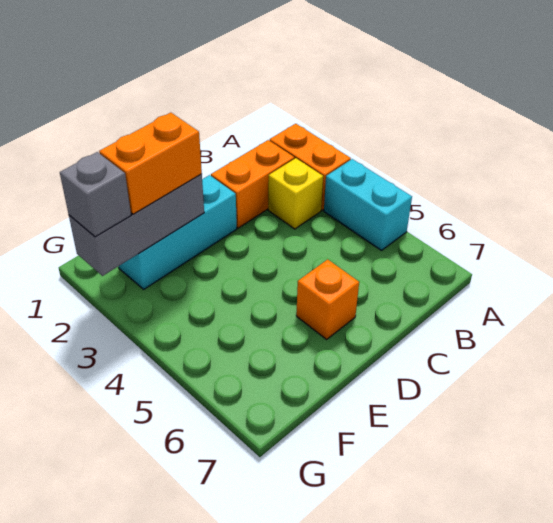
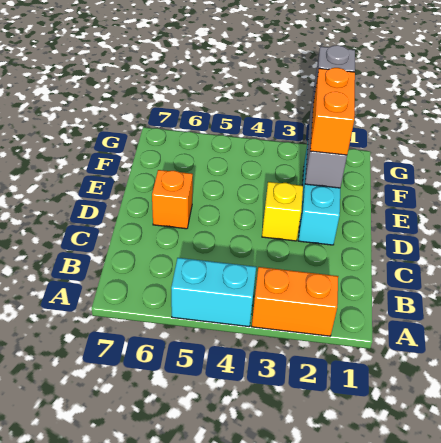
orange brick B2:C2 level 1 -> none
yellow brick B3 level 1 -> yellow brick D3 level 1

